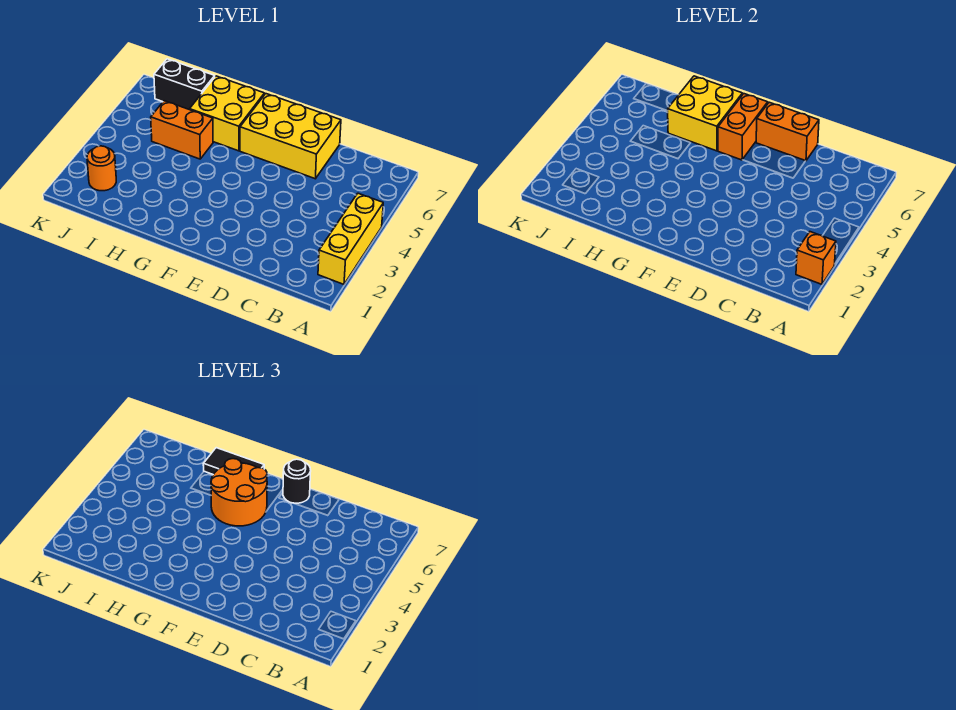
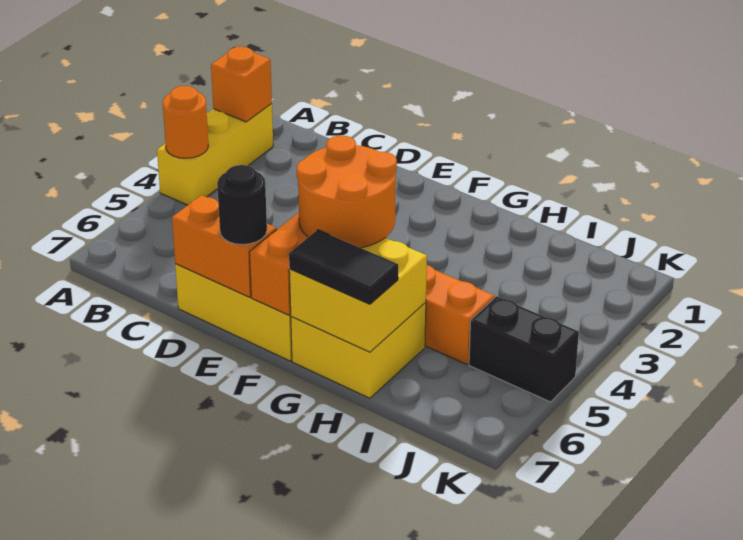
black brick I7:J7 level 1 -> black brick J5:K5 level 1
orange round brick J2 level 1 -> orange round brick A4 level 2

